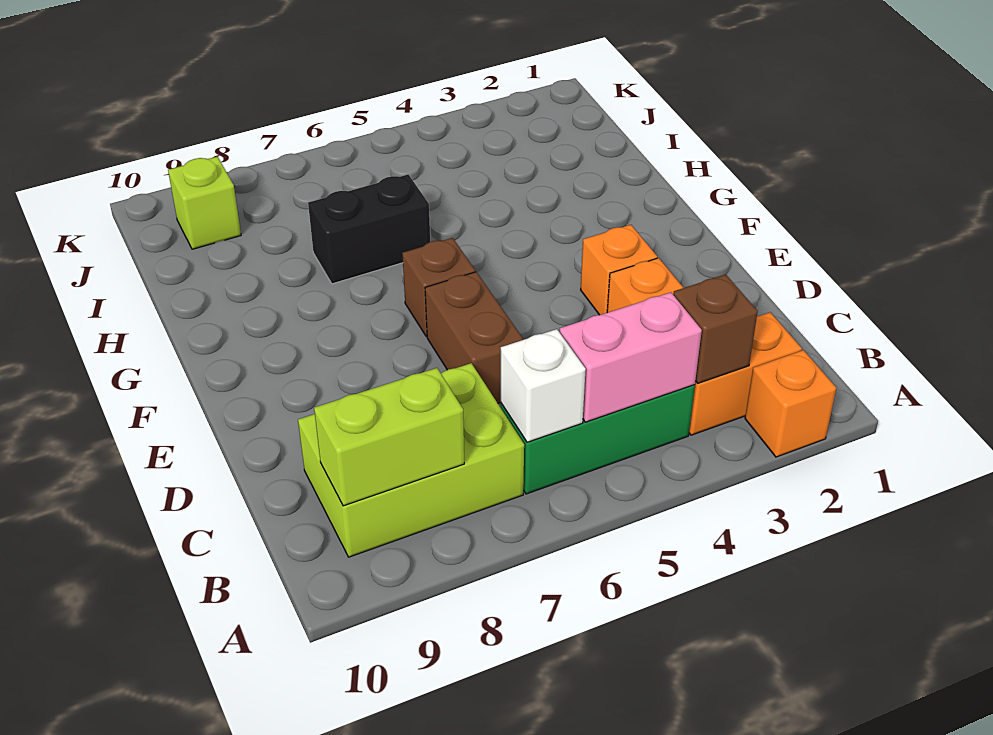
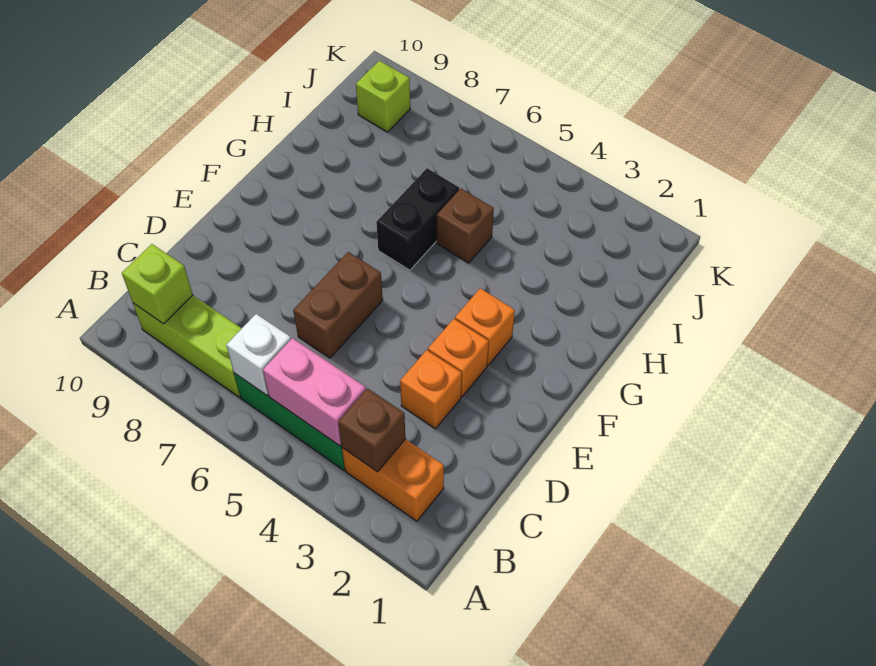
orange brick A2 level 1 -> orange brick F3 level 1
lime brick B7:C9 level 1 -> lime brick B7:B9 level 1
lime brick B8:B9 level 2 -> lime brick B9 level 2
brown brick F6 level 1 -> brown brick H5 level 1
black brick H6:H7 level 1 -> black brick G6:H6 level 1

